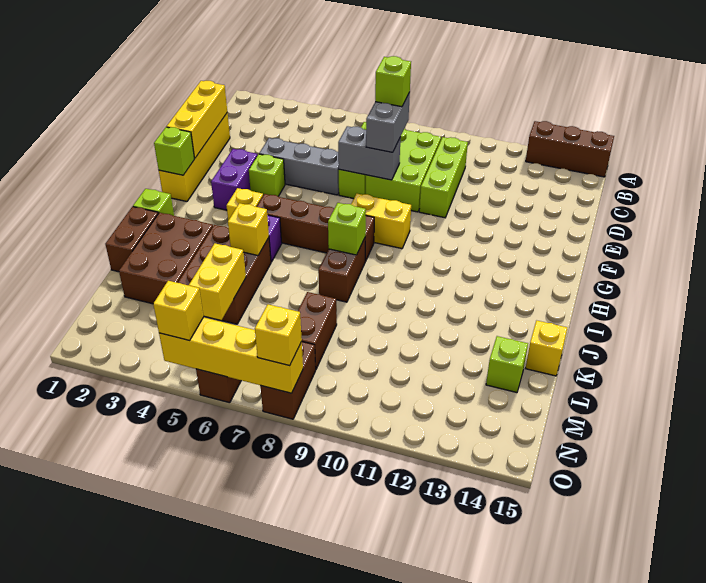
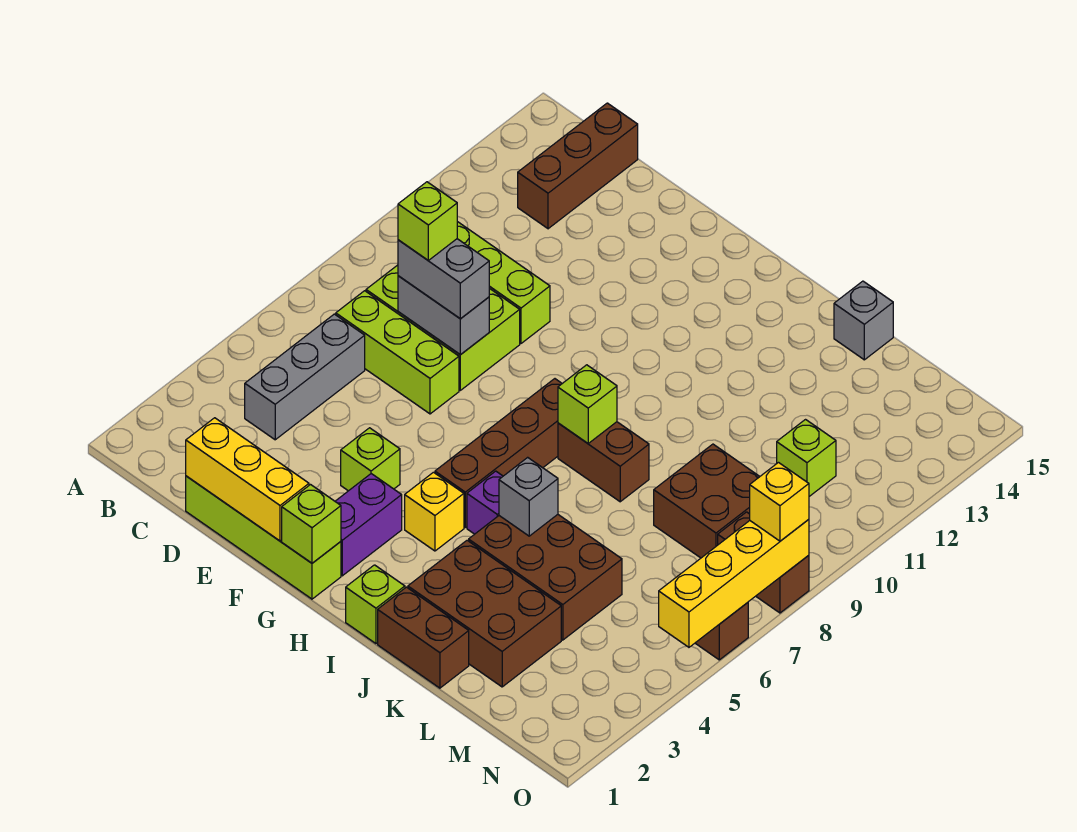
brown brick A13:A15 level 1 -> brown brick C13:C15 level 1
yellow brick D1:G1 level 1 -> lime brick D1:G1 level 1
grey brick E4:E6 level 1 -> grey brick C4:C6 level 1
grey brick E7:E8 level 2 -> grey brick D8:E8 level 2
purple brick F3:G3 level 1 -> purple brick G2:G3 level 1
yellow brick G8:G9 level 1 -> none
yellow brick J5 level 2 -> grey brick J5 level 2
yellow brick K15 level 1 -> grey brick K15 level 1
yellow brick L5:M5 level 2 -> none
brown brick L8:M8 level 1 -> brown brick L8:M9 level 1
lime brick L14 level 1 -> lime brick M11 level 1
yellow brick O5 level 3 -> none

